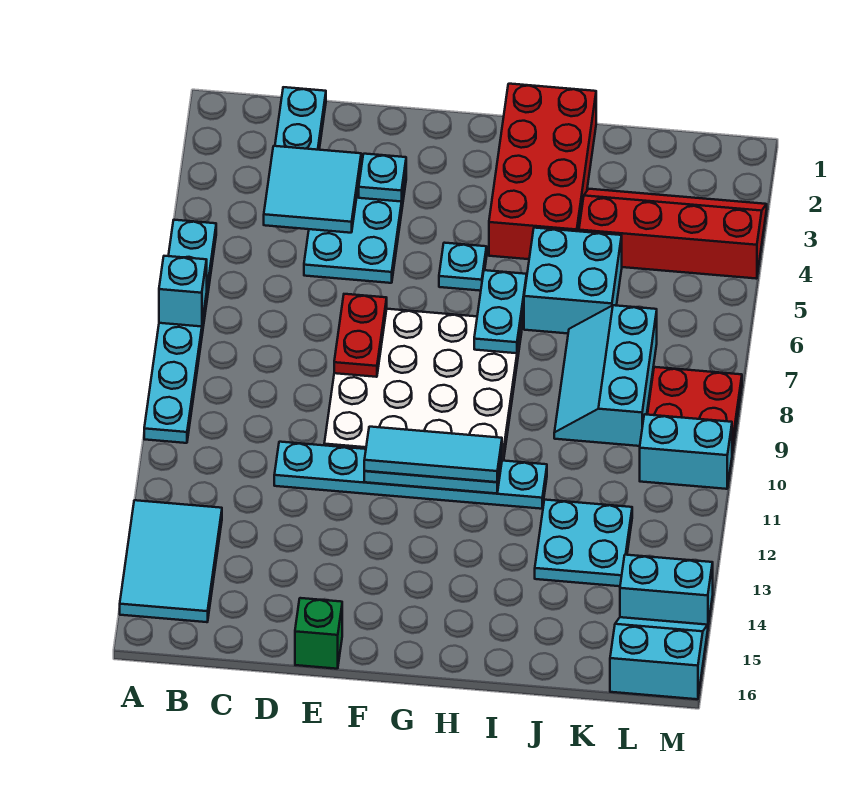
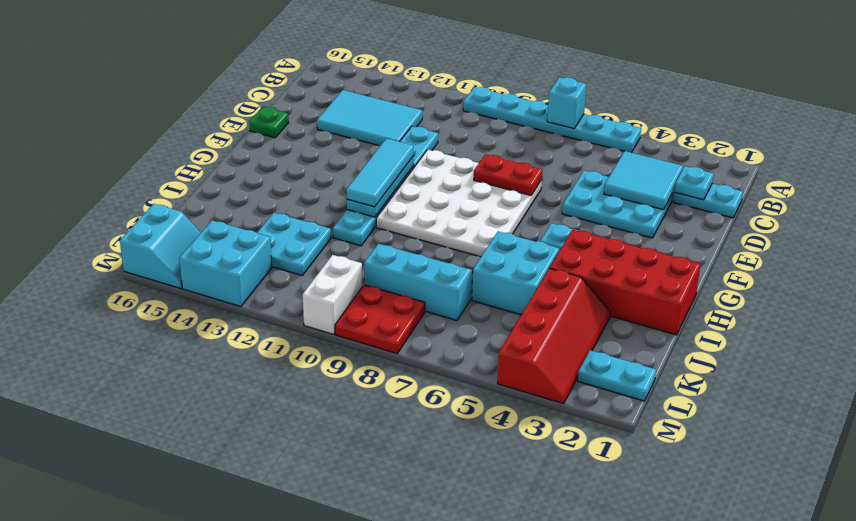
cyan tile A13:B15 level 1 -> cyan tile C12:D14 level 1
cyan plate E3 level 2 -> cyan plate C2 level 2
green brick E16 level 1 -> green plate E16 level 1
cyan plate H6:H7 level 2 -> cyan plate L1:L2 level 1
cyan brick L10:M10 level 1 -> white brick L10:M10 level 1
cyan brick L14:M14 level 1 -> cyan brick L13:M14 level 1

